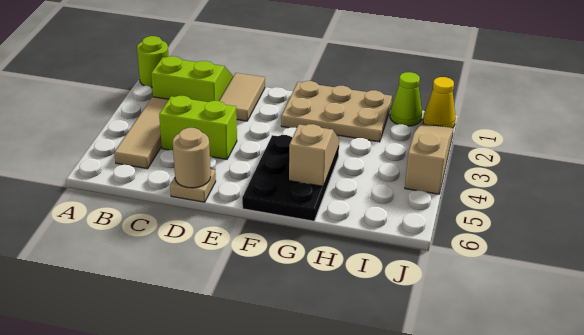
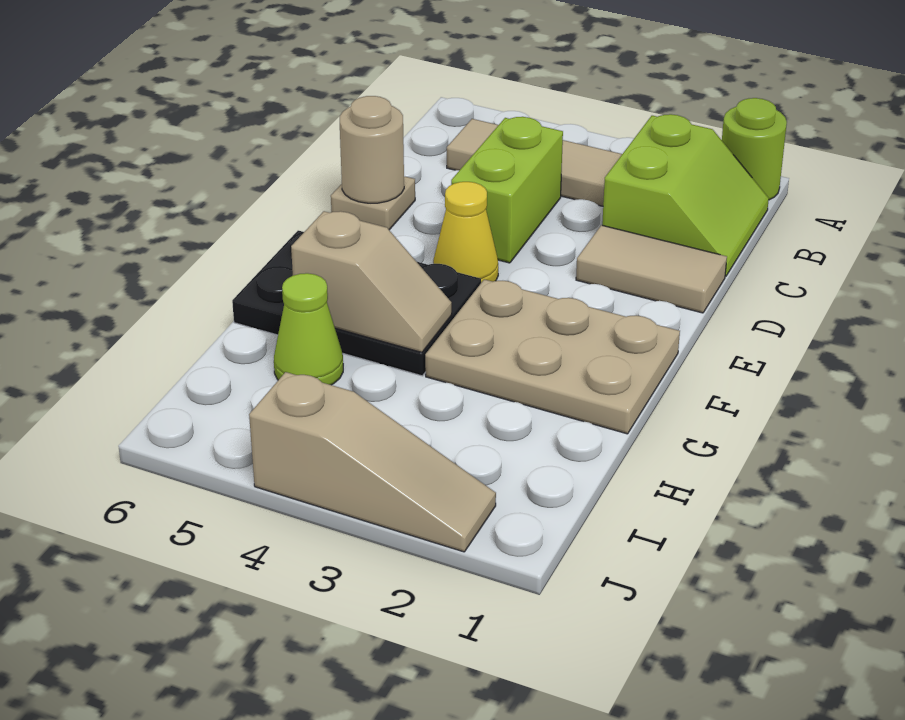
tan plate F1:H2 level 1 -> tan plate F1:G3 level 1
lime cone I1 level 1 -> lime cone H5 level 1
yellow cone J1 level 1 -> yellow cone E4 level 1

